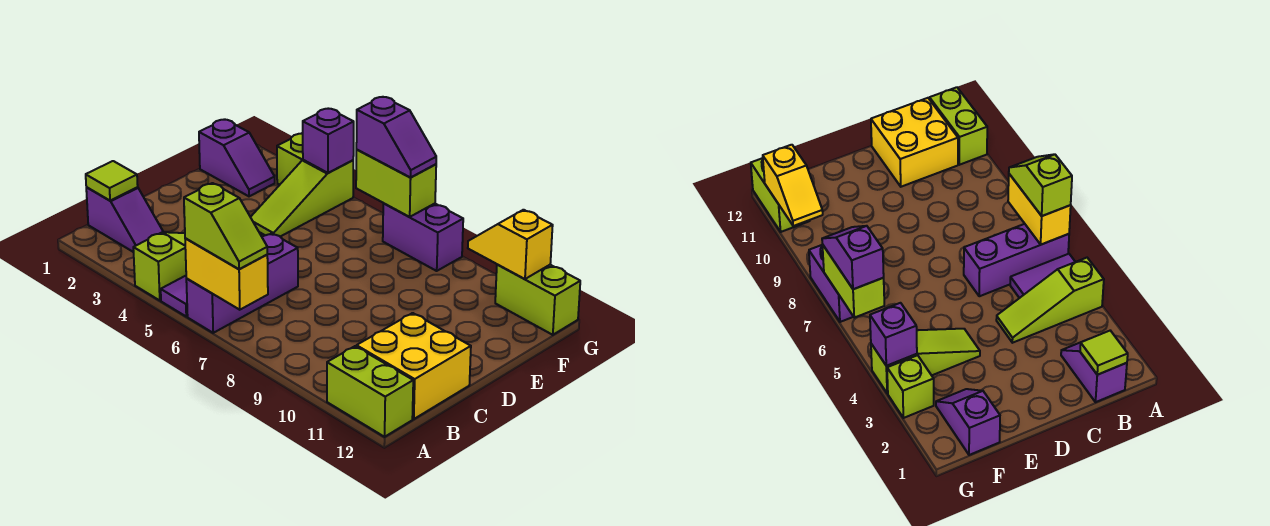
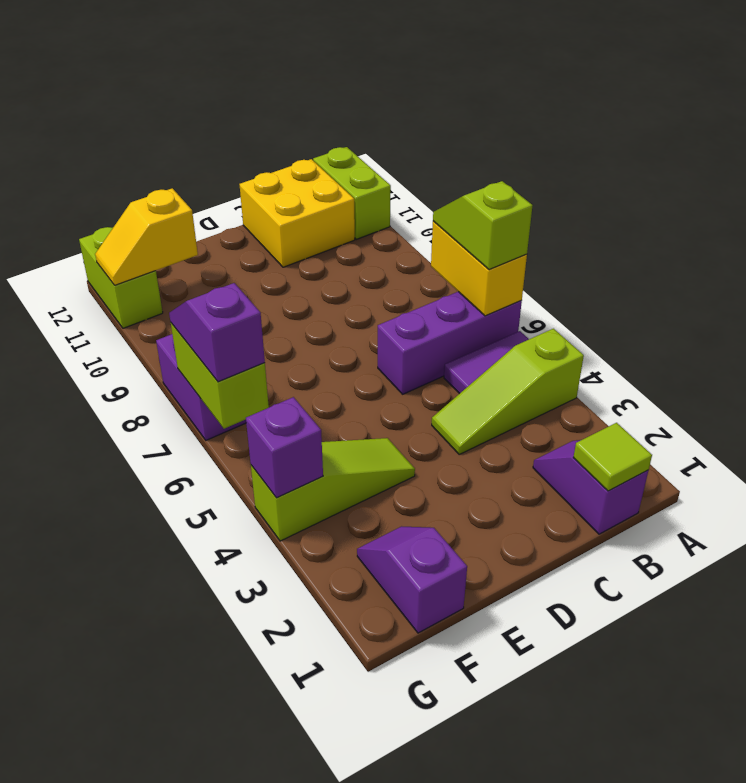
lime brick G3 level 1 -> none
yellow slope G10:G11 level 2 top 11 -> yellow slope F11:G11 level 2 top F

